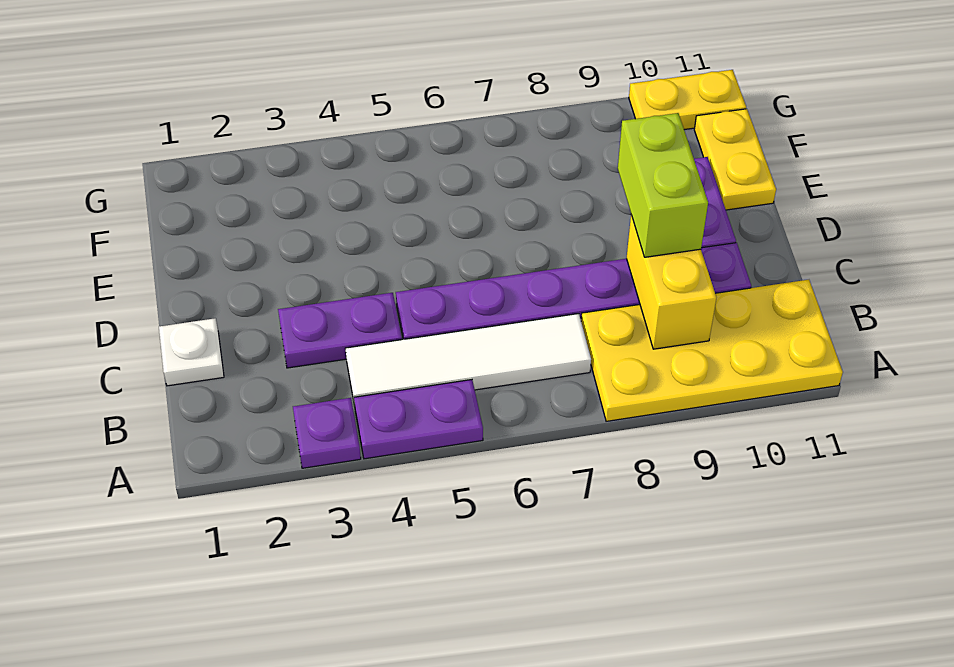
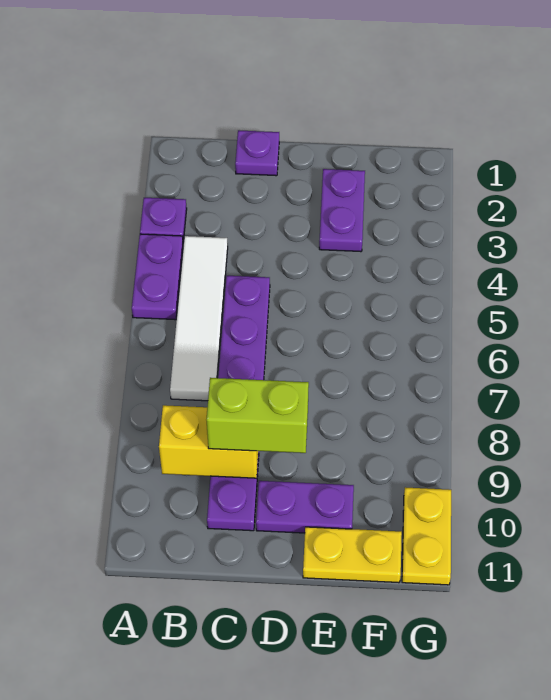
yellow plate A8:B11 level 1 -> none
white plate C1 level 1 -> purple plate C1 level 1
purple plate C3:C4 level 1 -> purple plate E2:E3 level 1

